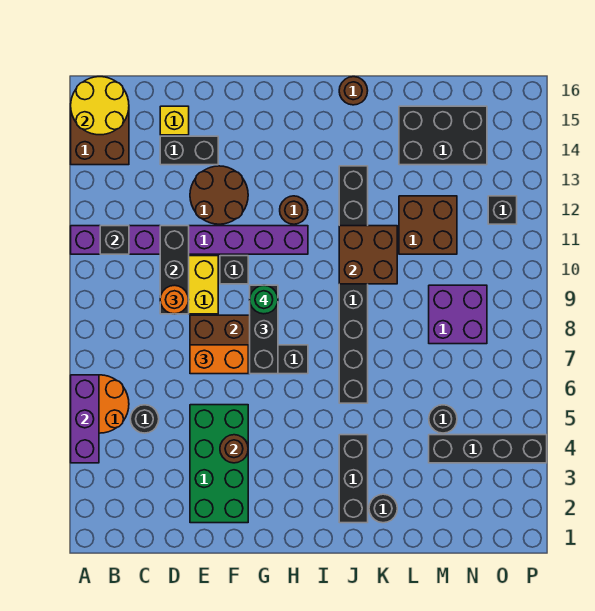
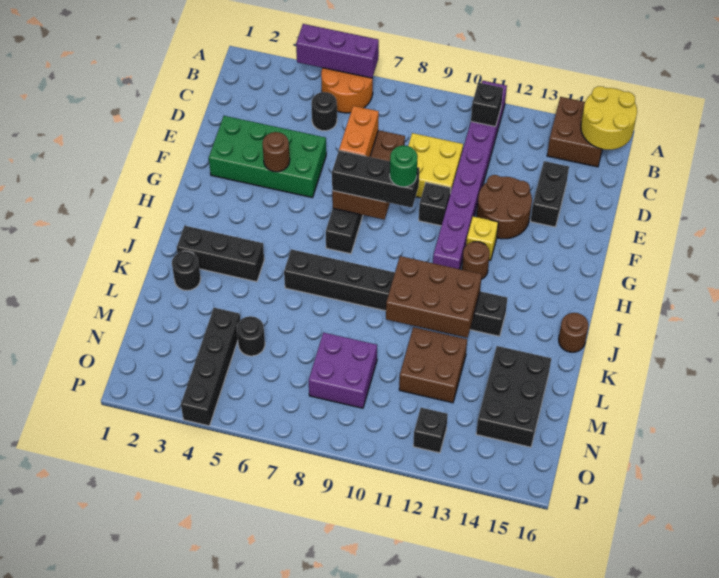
black brick D9:D11 level 2 -> none
orange round brick D9 level 3 -> none
yellow brick D15 level 1 -> yellow brick G12 level 1
brown brick J10:K11 level 2 -> brown brick J10:K12 level 2

